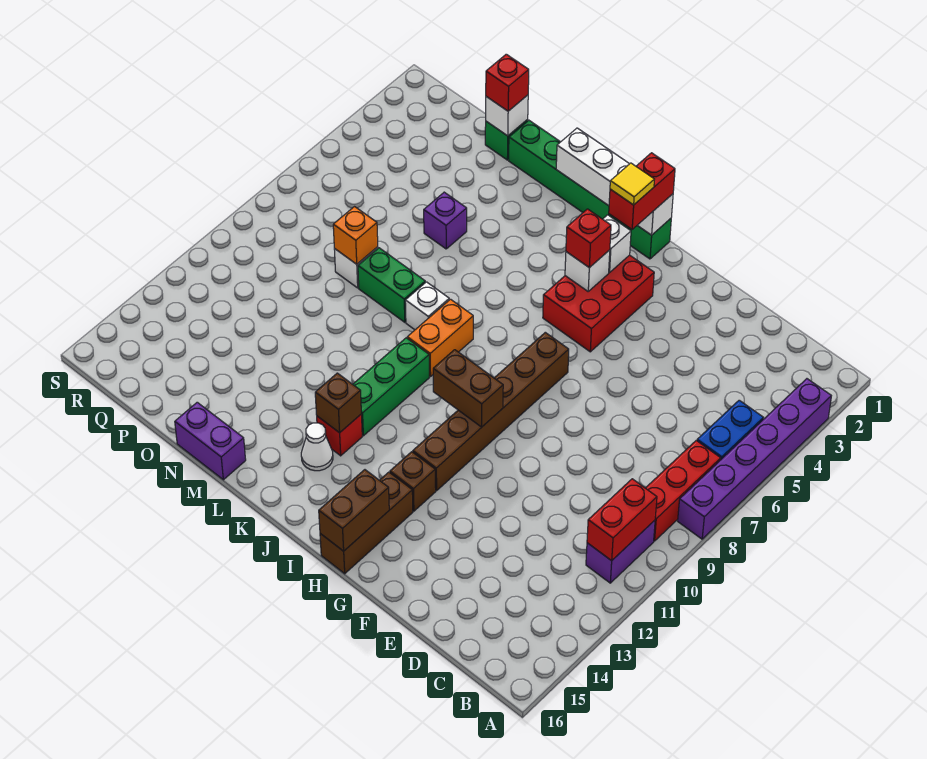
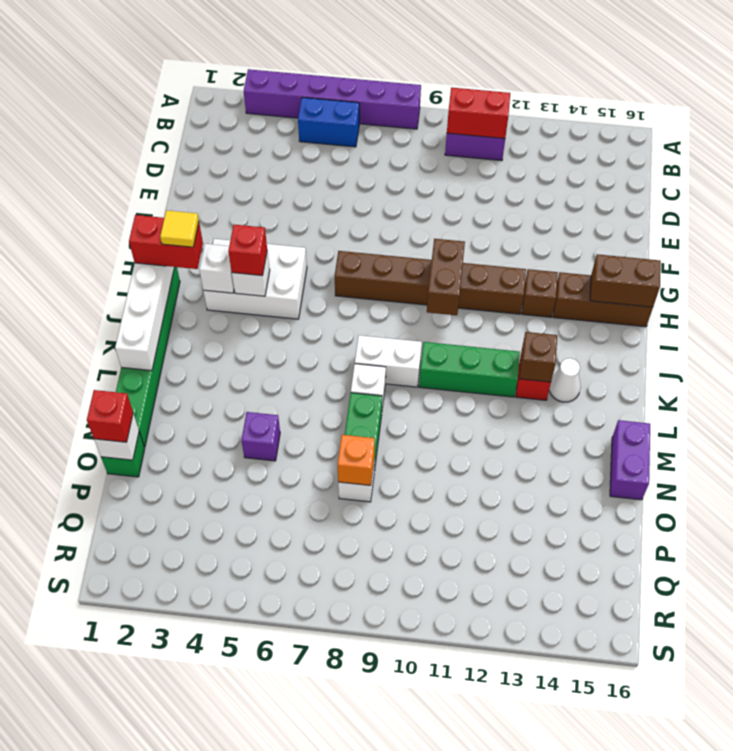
red brick B7:B9 level 1 -> none
red brick H3:I5 level 1 -> white brick H3:I5 level 1
orange brick K8:K9 level 1 -> white brick K8:K9 level 1

